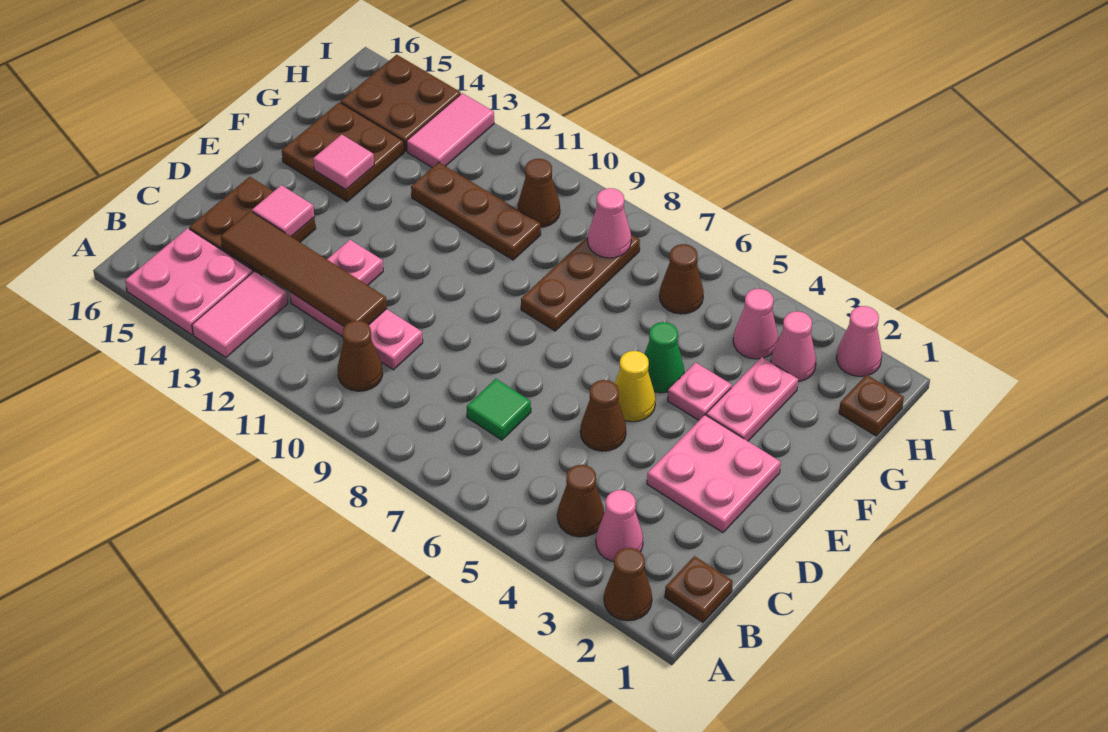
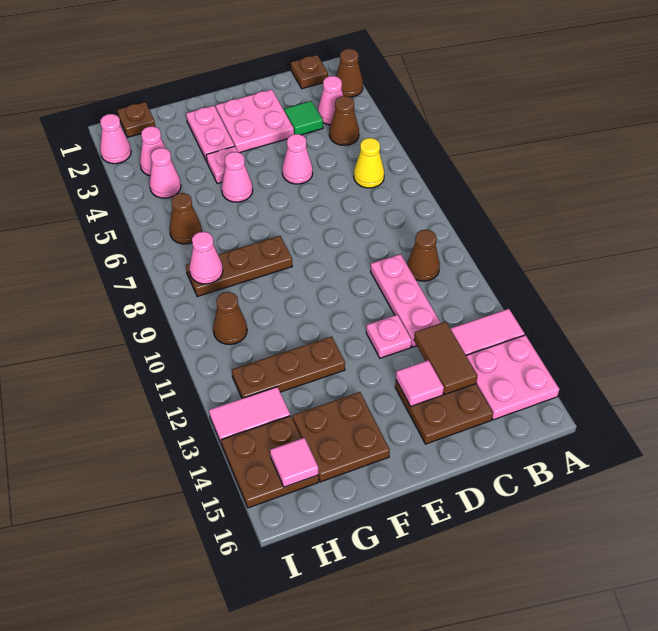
green tile C7 level 1 -> green tile C3 level 1
brown tile C11:C14 level 2 -> brown tile C13:C14 level 2
brown cone D5 level 1 -> pink cone D5 level 1
yellow cone E5 level 1 -> yellow cone B6 level 1
pink plate F3:G3 level 1 -> pink plate F2:F3 level 1
green cone F5 level 1 -> pink cone F5 level 1
pink tile F14 level 2 -> pink tile H15 level 2
brown plate G10:G12 level 1 -> brown plate F12:H12 level 1

